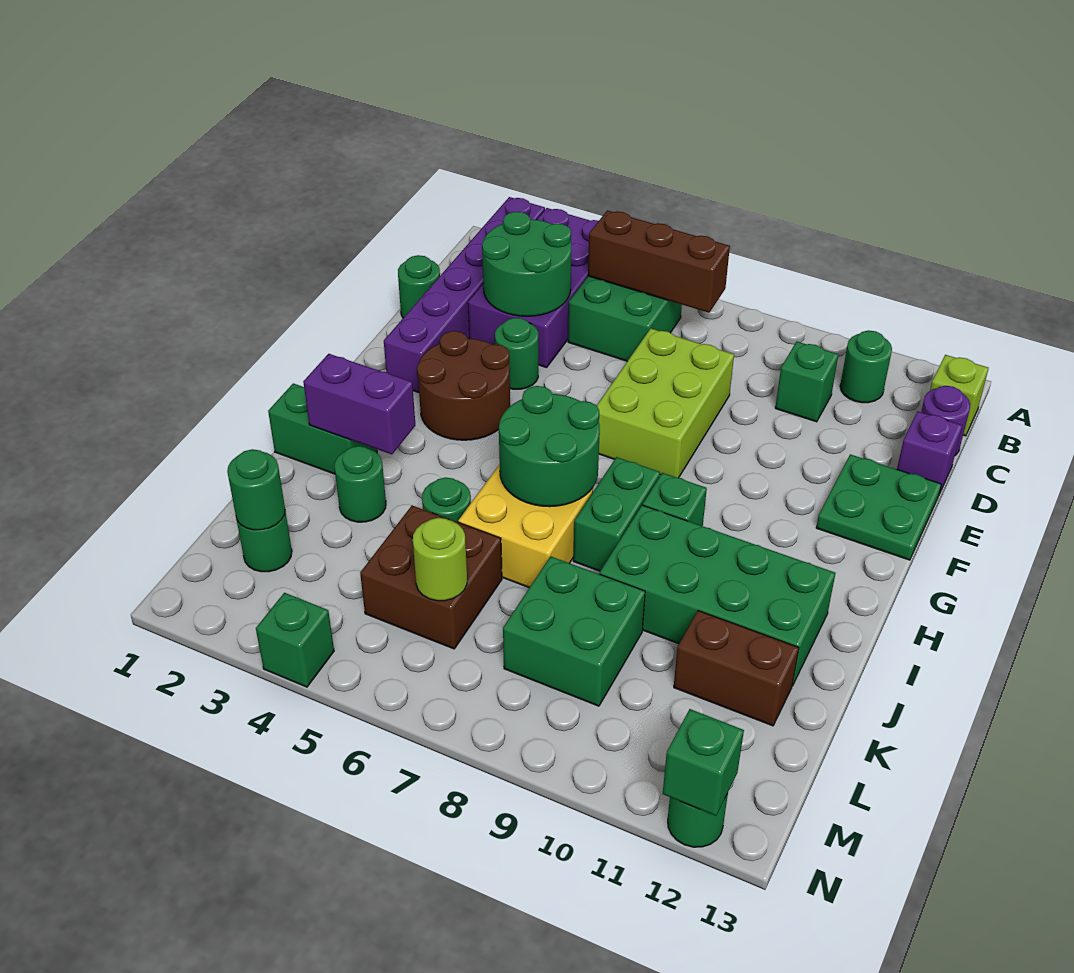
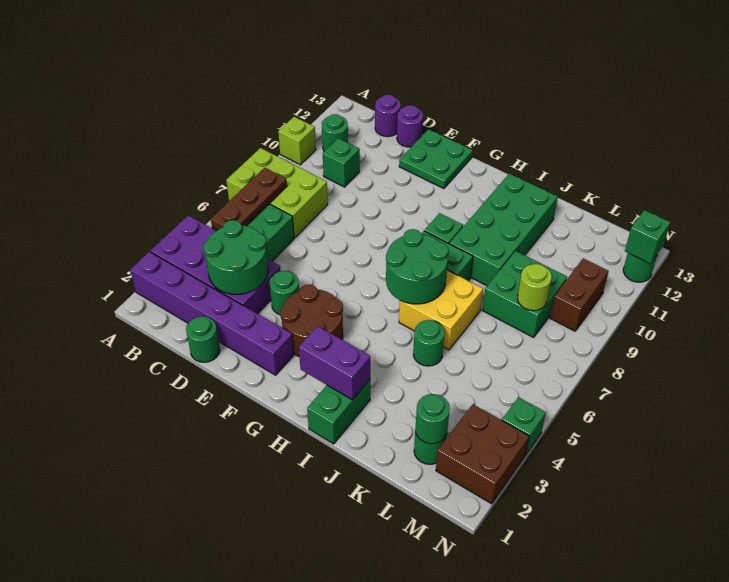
brown brick B5:B7 level 2 -> brown plate B5:B7 level 2
lime brick B13 level 1 -> lime brick A10 level 1
lime brick D7:F8 level 1 -> lime brick A7:C8 level 1
purple brick D13 level 1 -> purple round brick D13 level 1
purple brick I2:I3 level 2 -> purple brick H2:I2 level 2
green round brick J3 level 1 -> none
brown brick K5:L6 level 1 -> brown brick M2:N3 level 1
brown brick K11:K12 level 1 -> brown brick M9:M10 level 1
lime round brick L6 level 2 -> lime round brick L8 level 2

